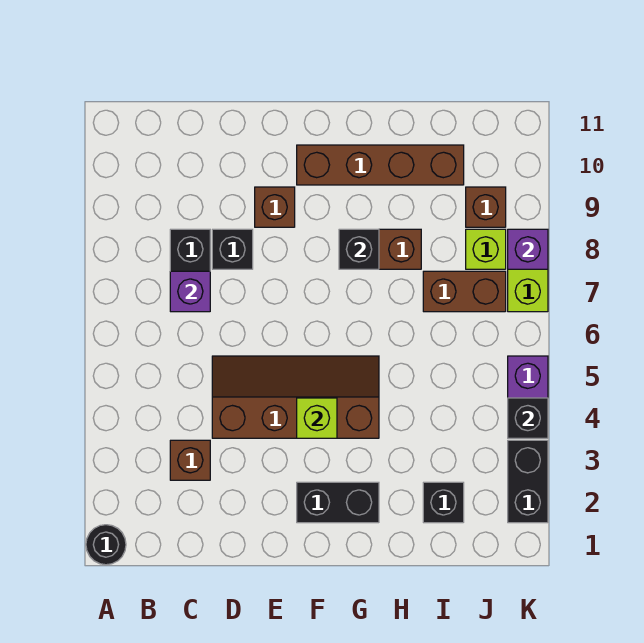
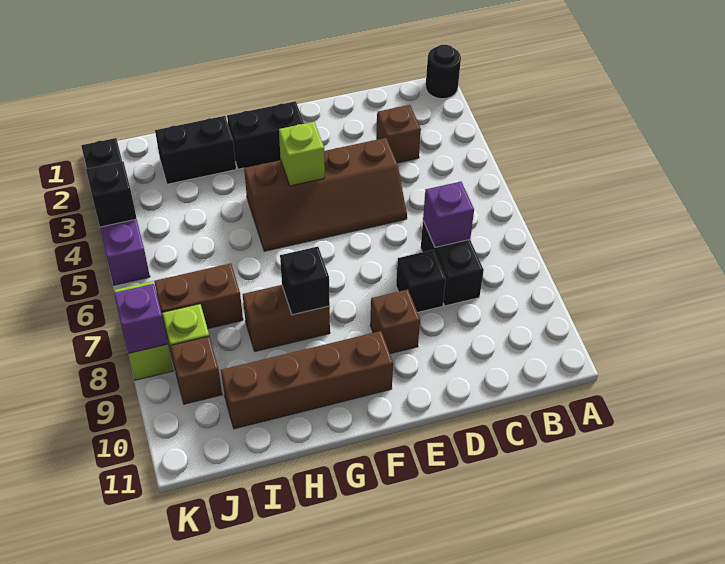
black brick I2 level 1 -> black brick H2:I2 level 1

